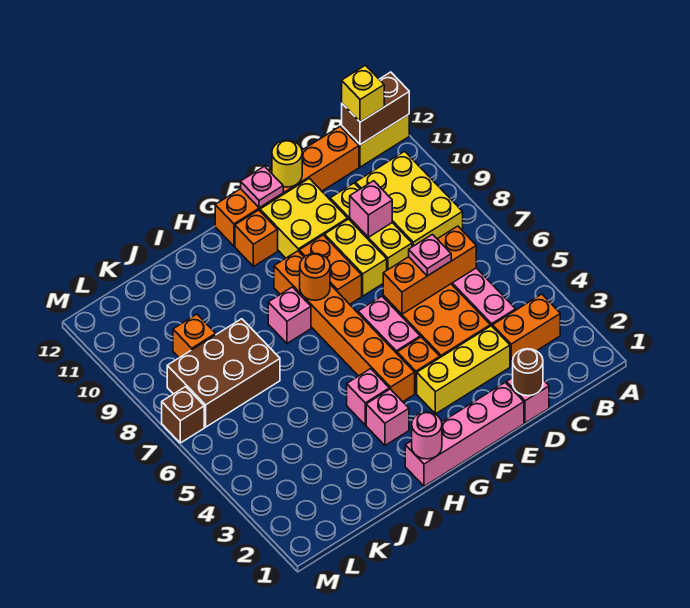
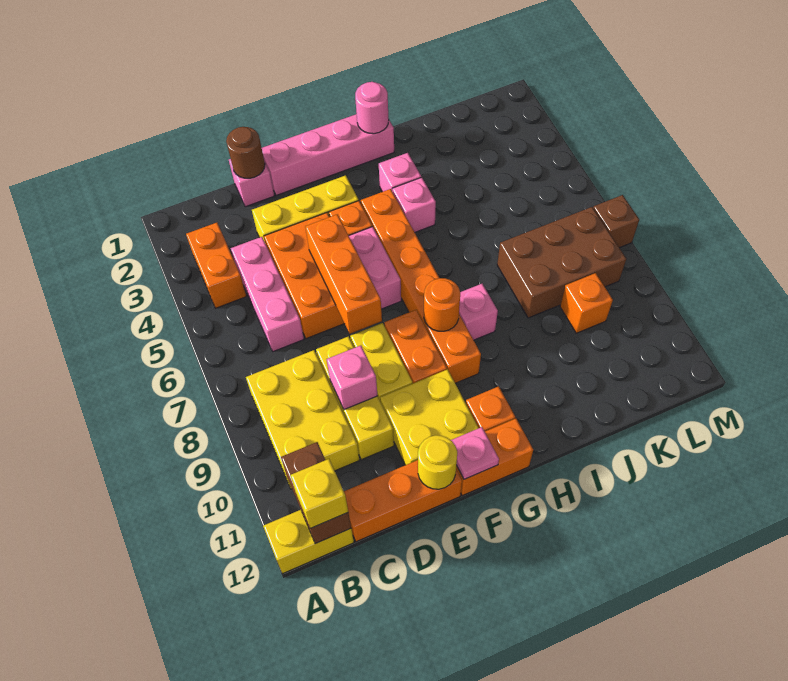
brown brick A12:B12 level 2 -> brown brick B11:B12 level 2
orange brick B3:C3 level 1 -> orange brick B3:B4 level 1
orange brick C6:E6 level 2 -> orange brick E5:E7 level 2
pink plate D6 level 3 -> none

